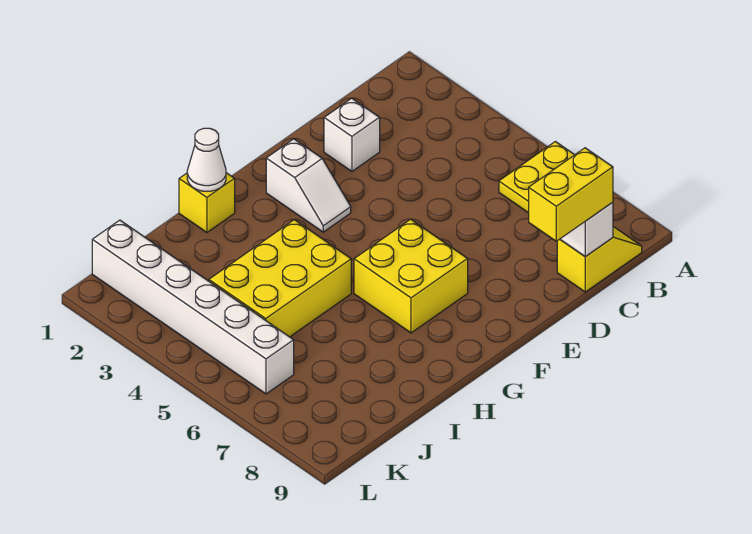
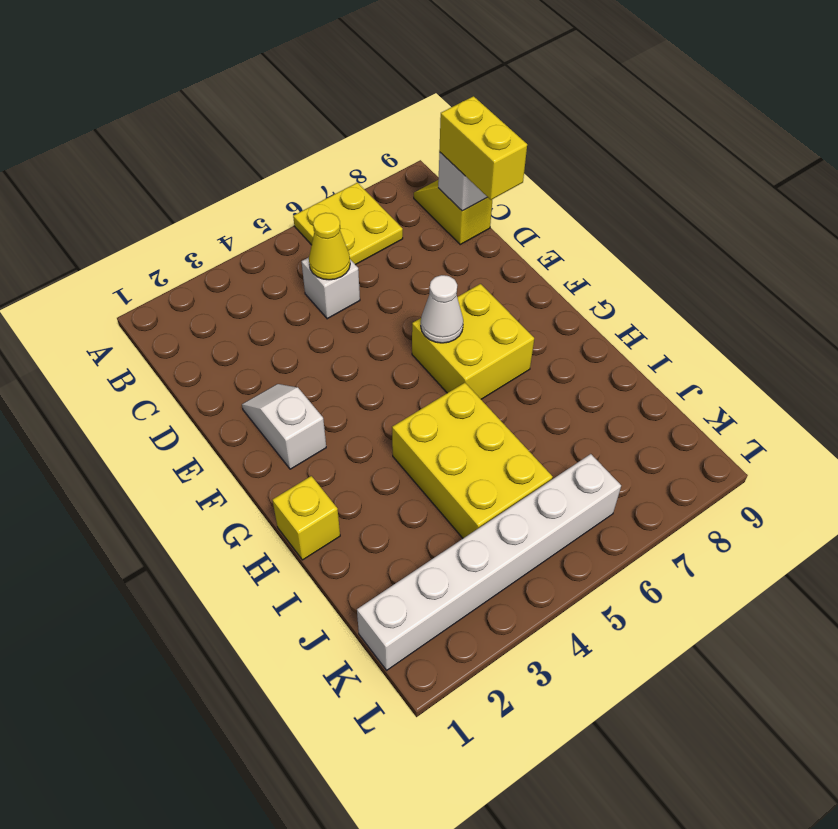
none -> yellow cone C5 level 2
white brick D2 level 1 -> white brick C5 level 1
white slope F2:F3 level 1 top 2 -> white slope E2:F2 level 1 top F
white cone H1 level 2 -> white cone F6 level 2

